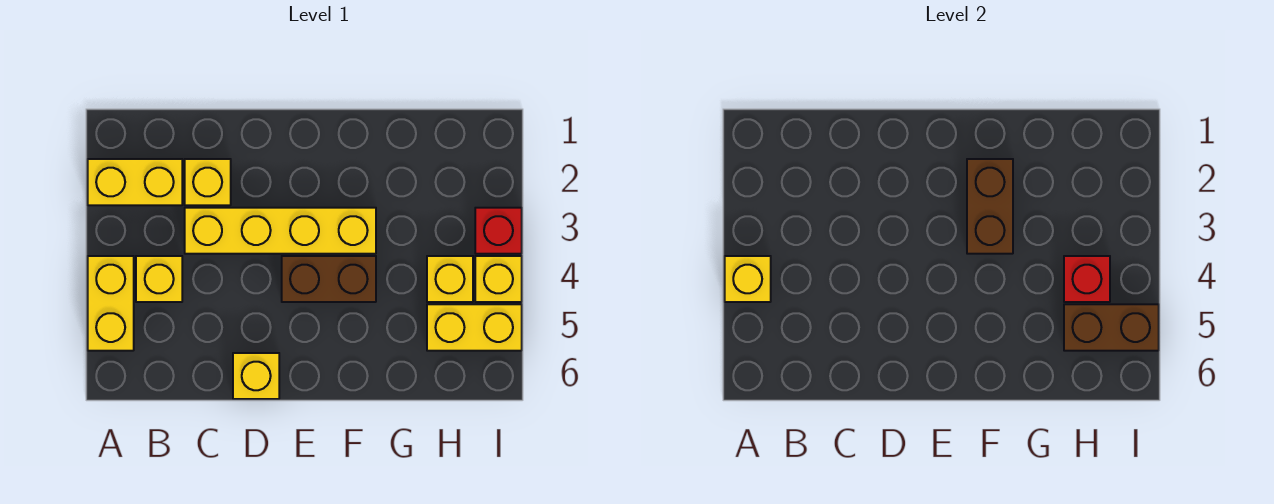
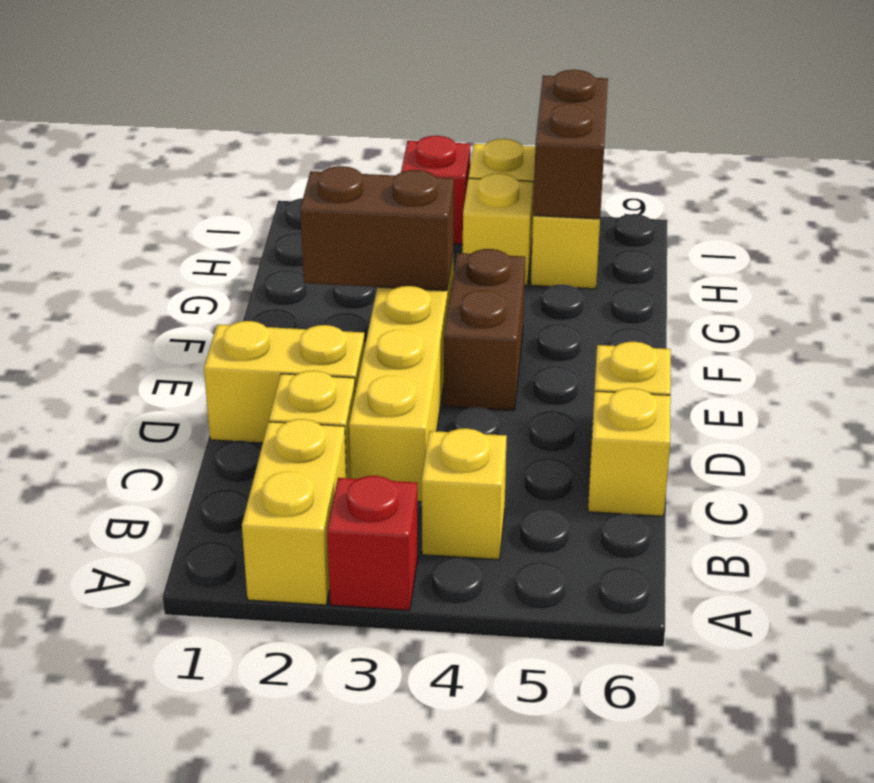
yellow brick A4:A5 level 1 -> yellow brick D1:D2 level 1
yellow brick A4 level 2 -> yellow brick C6 level 1
red brick H4 level 2 -> red brick A3 level 1

